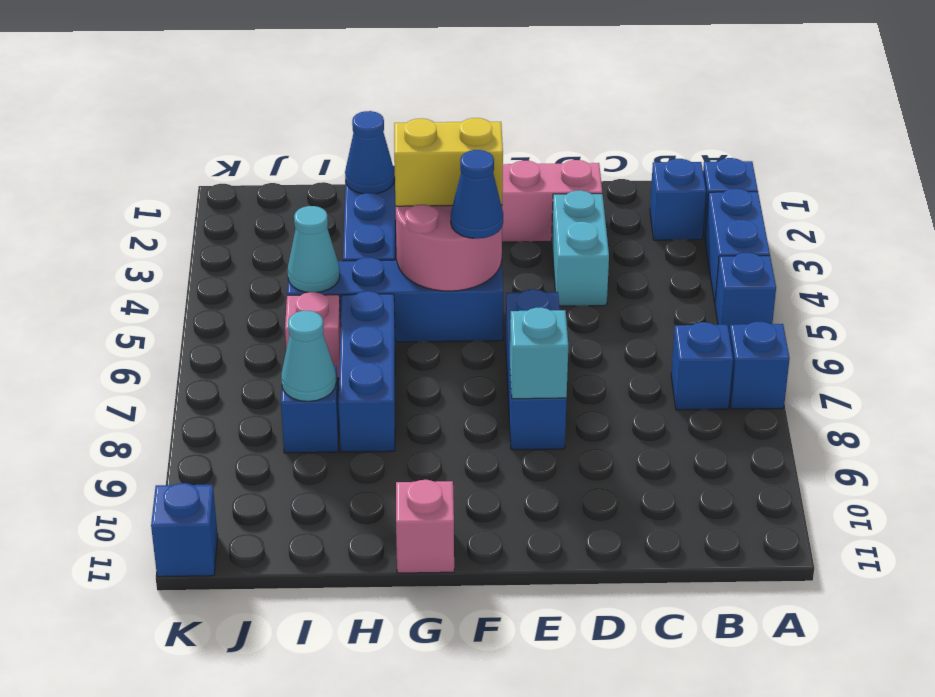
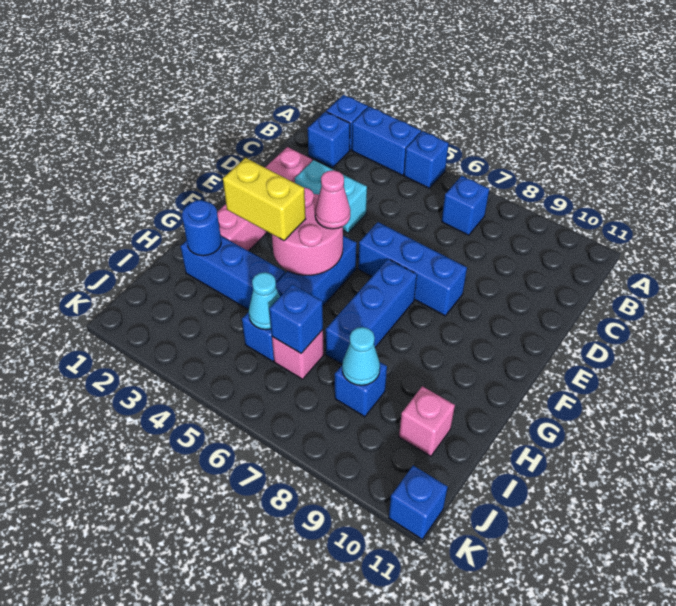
blue brick A7 level 1 -> blue brick I6 level 2
cyan brick E8 level 2 -> none
yellow brick F4:G4 level 3 -> yellow brick G3:G4 level 3
blue cone F5 level 3 -> pink cone F5 level 3
pink brick G11 level 1 -> pink brick I10 level 1
blue cone H2 level 2 -> blue round brick H2 level 2
blue brick H6:H8 level 1 -> blue brick F7:H7 level 1

